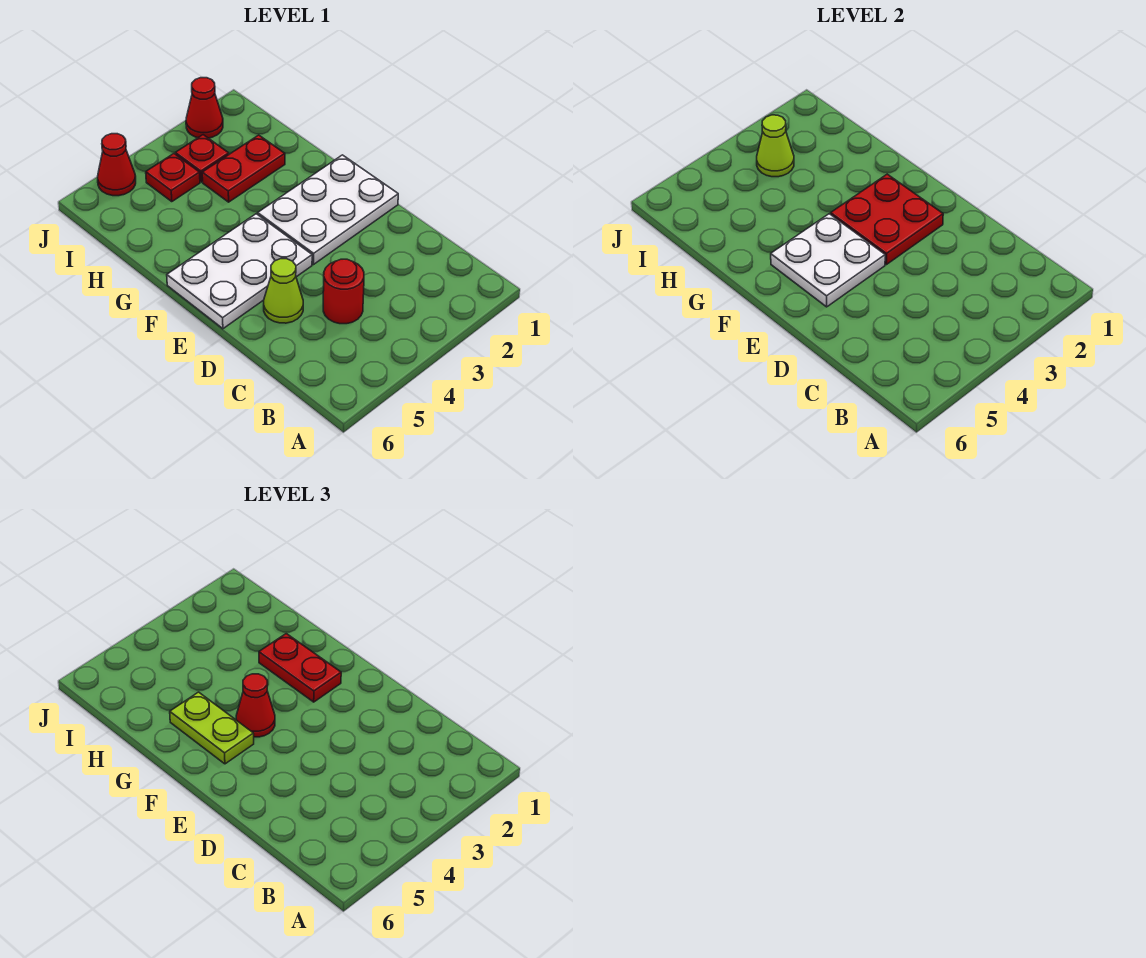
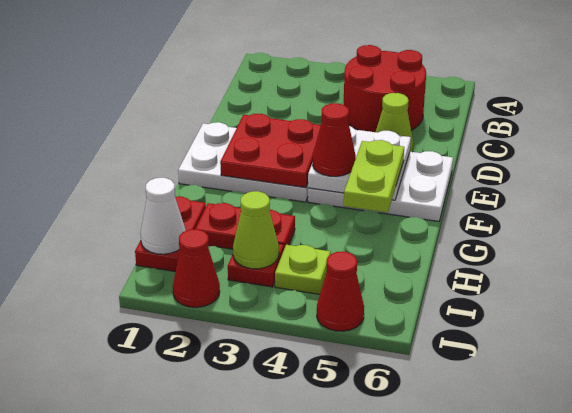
red round brick C4 level 1 -> red round brick B4:C5 level 1
red plate F2:G2 level 3 -> red plate H1:I1 level 1
none -> white cone I1 level 2
red plate I4 level 1 -> lime plate I4 level 1

